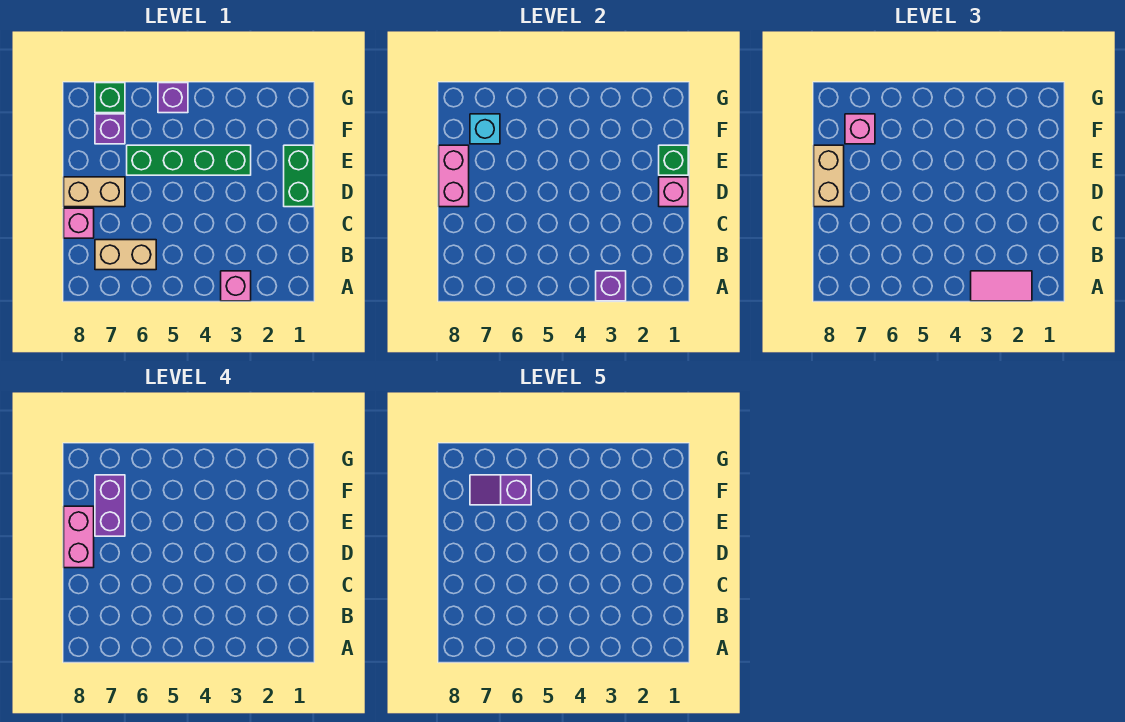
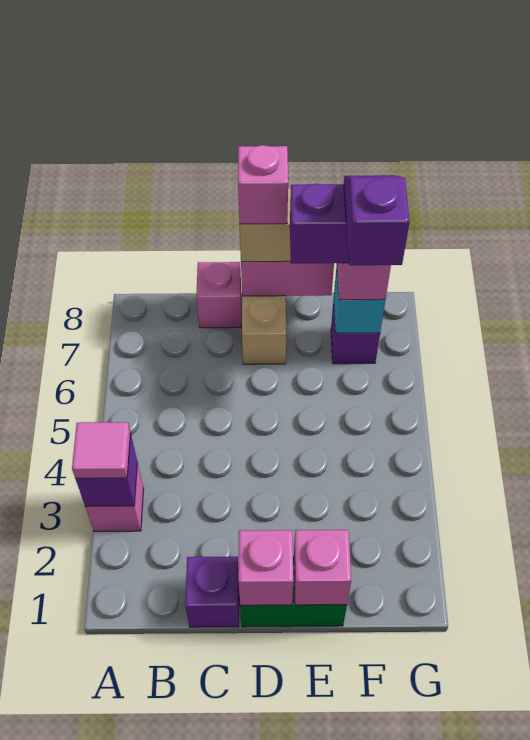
pink tile A2:A3 level 3 -> pink tile A3 level 3
tan brick B6:B7 level 1 -> none
pink brick D8:E8 level 4 -> pink brick D8 level 4
green brick E1 level 2 -> pink brick E1 level 2
green brick E3:E6 level 1 -> none
purple brick G5 level 1 -> purple brick C1 level 1
green brick G7 level 1 -> none

